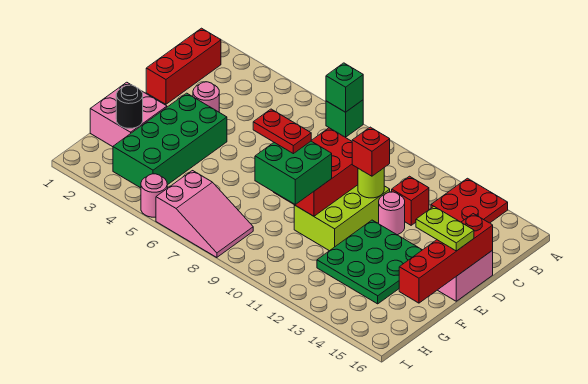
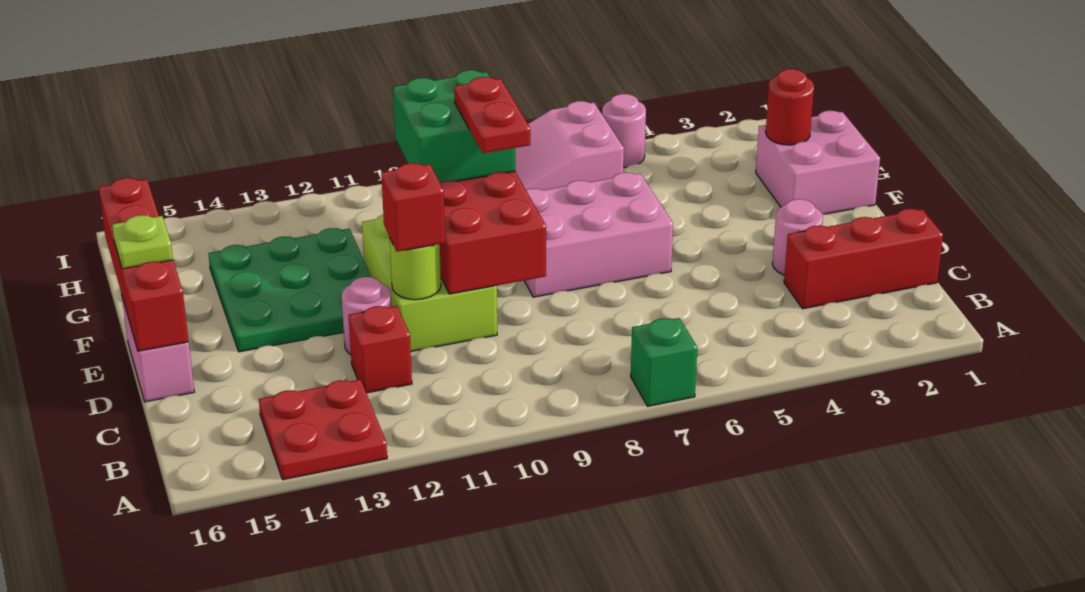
green brick A7 level 2 -> none
red brick B1:D1 level 1 -> red brick C1:C3 level 1
green brick E3:H4 level 1 -> none
none -> pink brick E6:F8 level 1
lime plate E15:E16 level 3 -> lime plate E16 level 3
red plate F8:F9 level 4 -> red plate E9:F9 level 4
black round brick G2 level 2 -> red round brick G2 level 2

